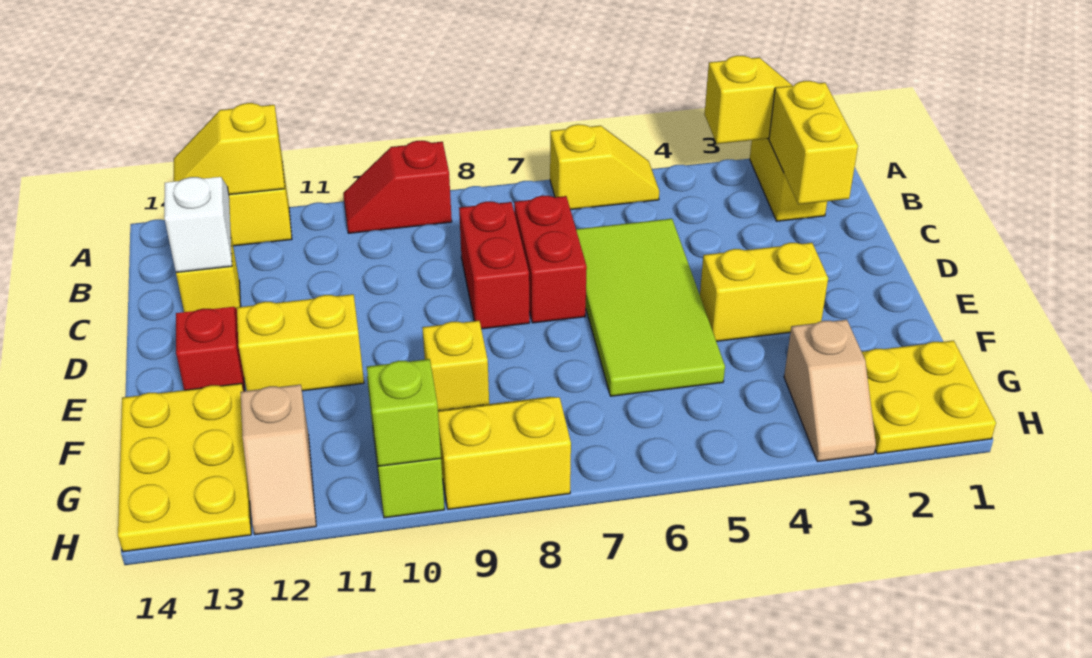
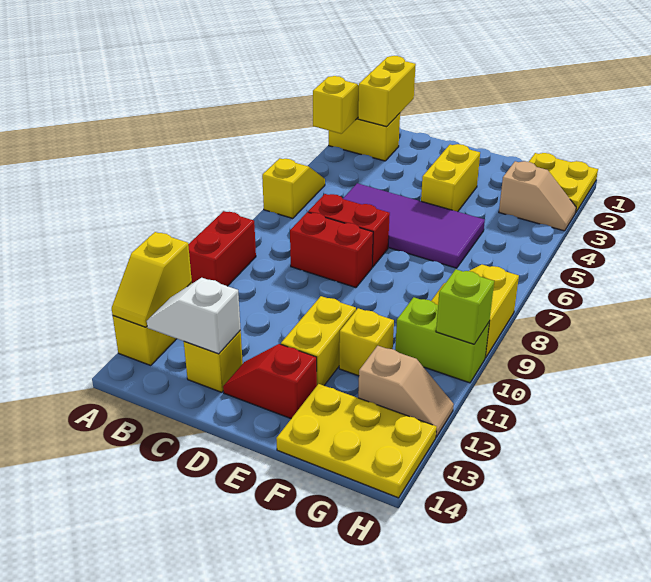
red slope A9:A10 level 1 top 9 -> red brick A9:A10 level 1
yellow brick B2:C2 level 2 -> yellow brick B1:B2 level 2
lime tile C5:F6 level 1 -> purple tile C5:F6 level 1
yellow brick F9 level 1 -> yellow brick F11 level 1

